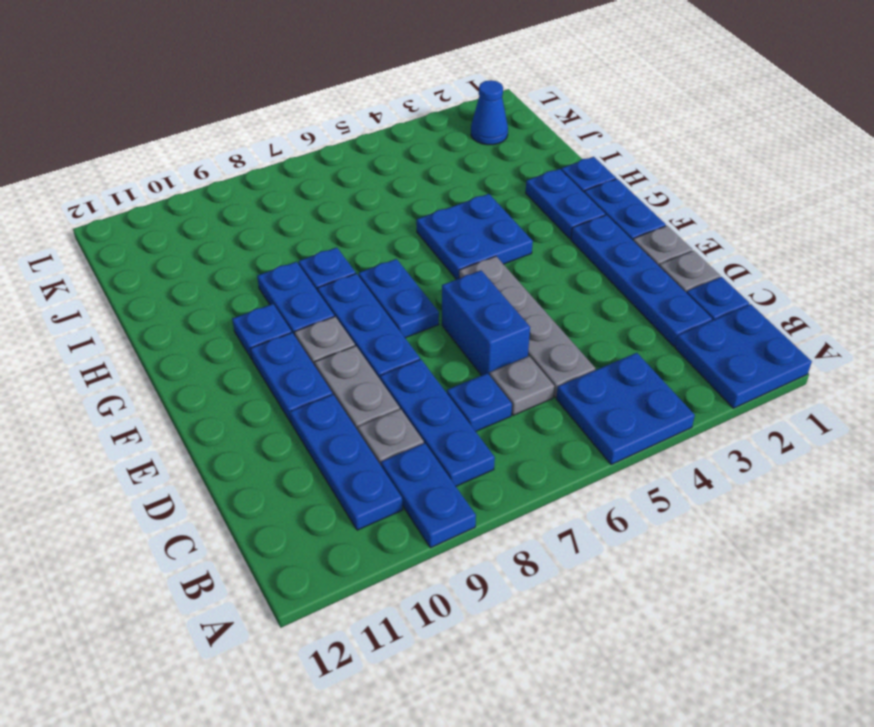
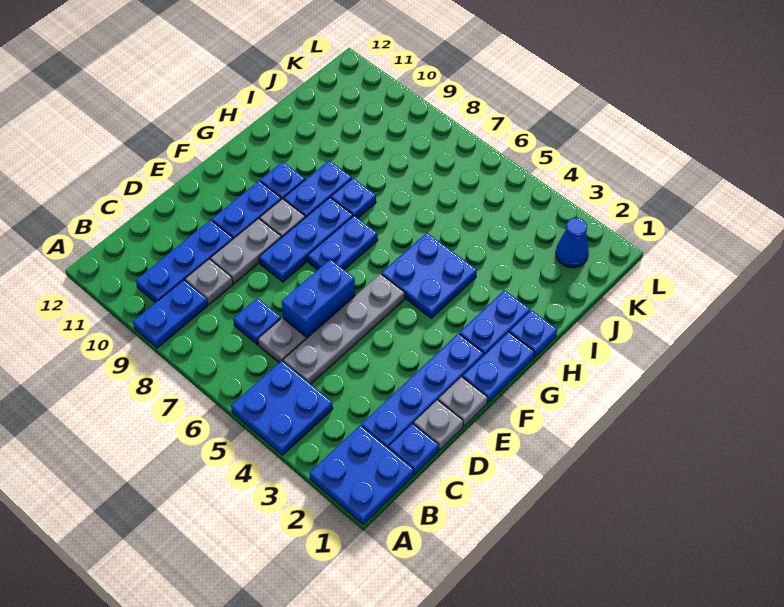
blue plate B8:D8 level 1 -> none

